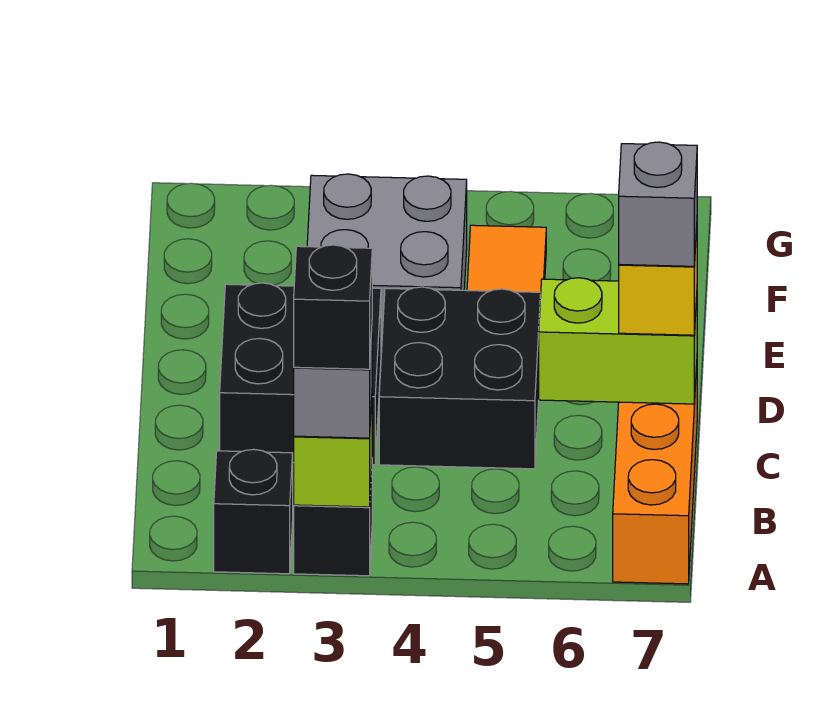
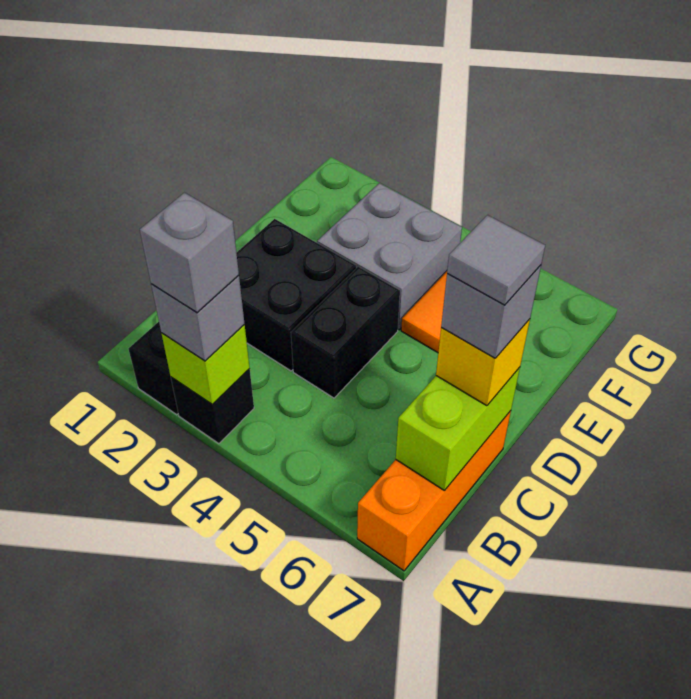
black brick A3 level 4 -> grey brick A3 level 4
black brick C4:D5 level 1 -> black brick C4:D4 level 1
lime brick C6:C7 level 2 -> lime brick B7:C7 level 2
none -> grey tile C7 level 5

